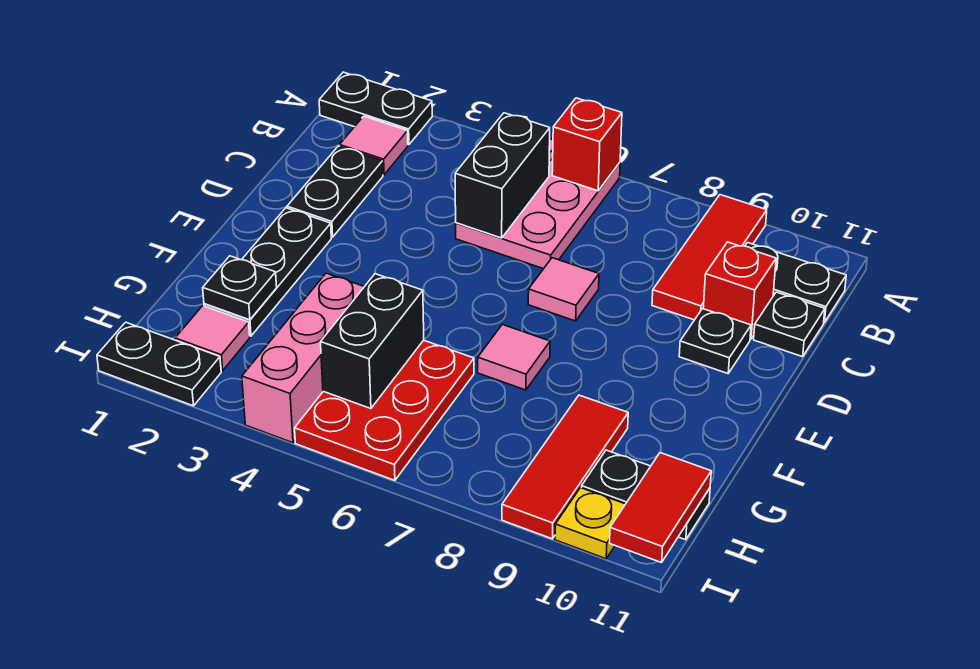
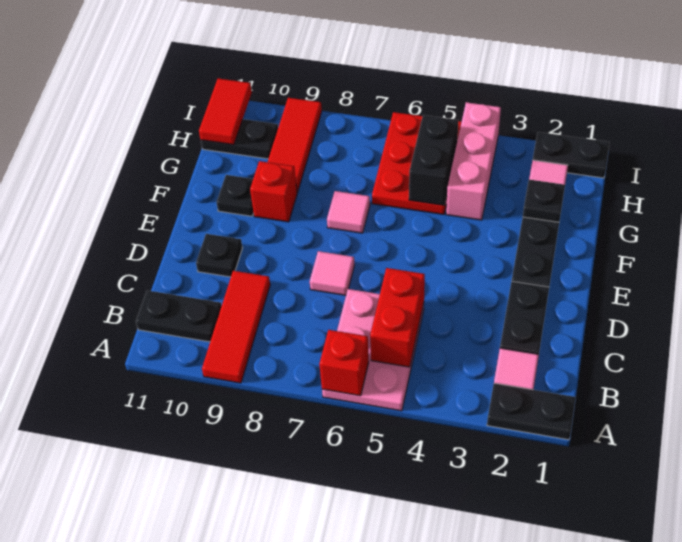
black brick B5:C5 level 2 -> red brick B5:C5 level 2
red brick C10 level 1 -> red brick F9 level 1
black plate C11 level 1 -> black plate F10 level 1
yellow plate I10 level 1 -> none

